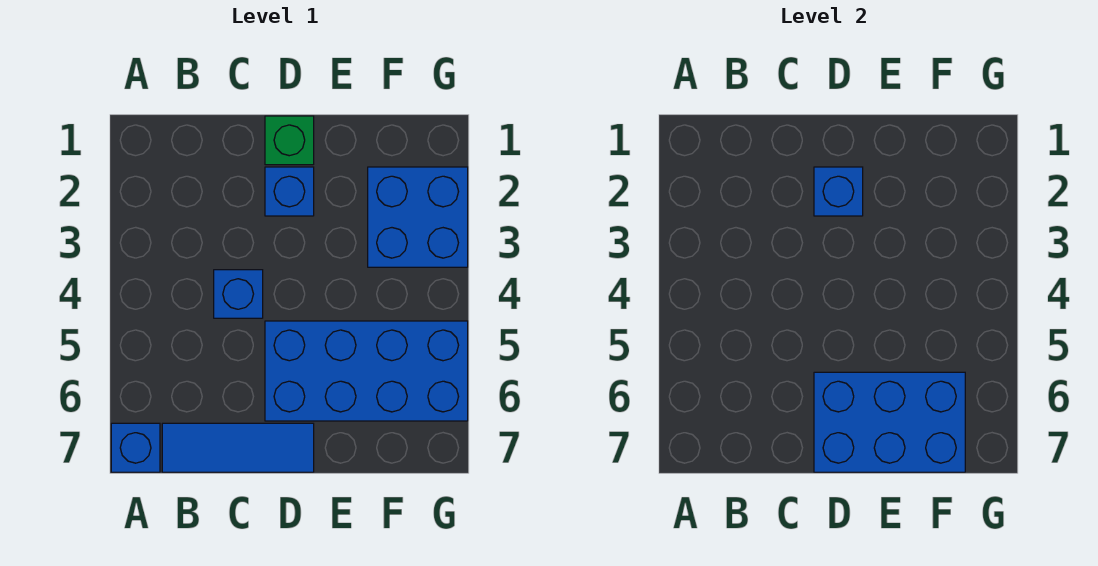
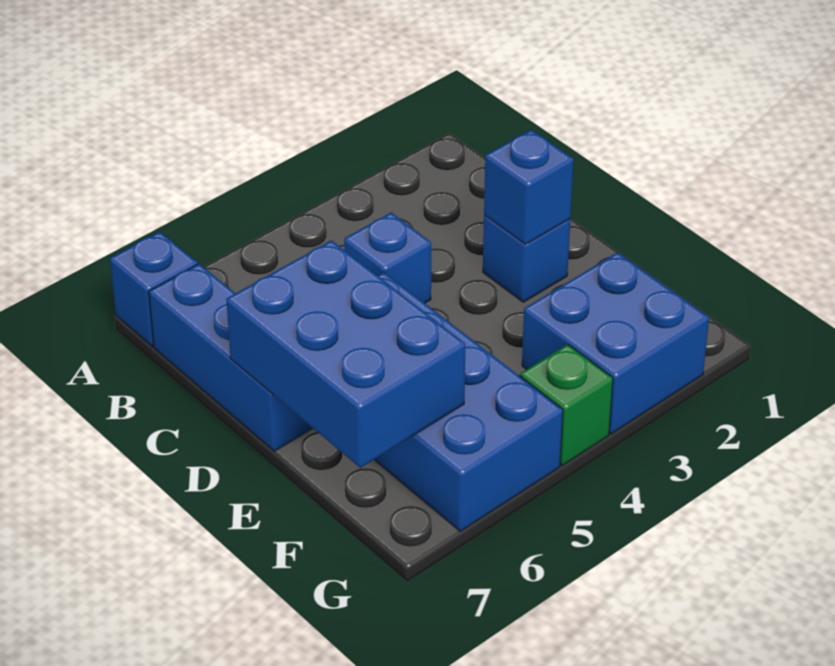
blue tile B7:D7 level 1 -> blue brick B7:D7 level 1
green brick D1 level 1 -> green brick G4 level 1

